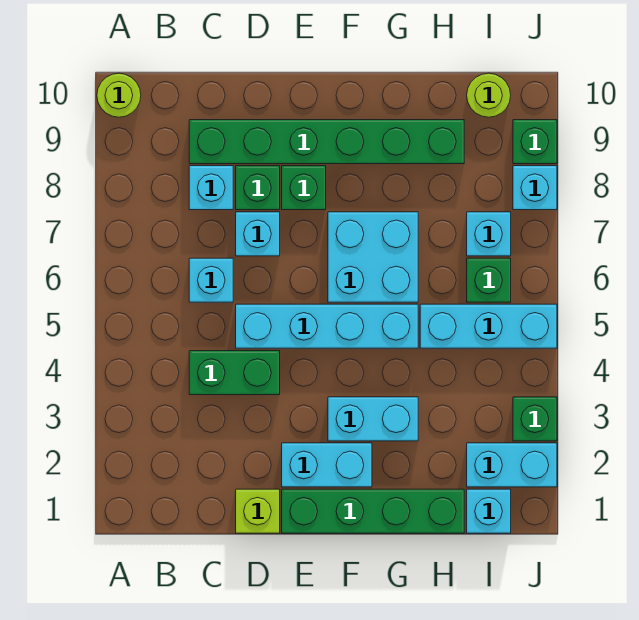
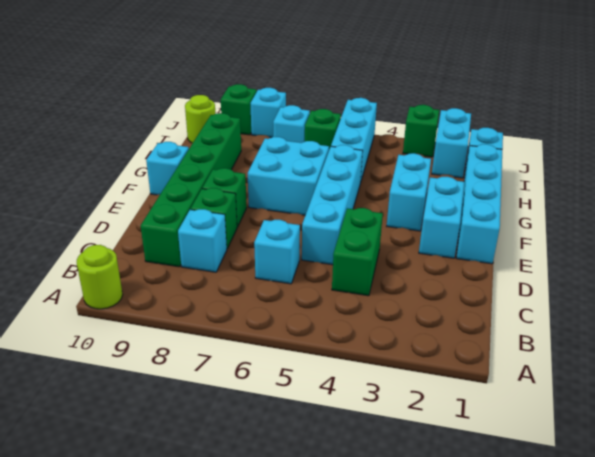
lime brick D1 level 1 -> none
cyan brick D7 level 1 -> cyan brick F10 level 1
green brick E1:H1 level 1 -> cyan brick E1:H1 level 1

